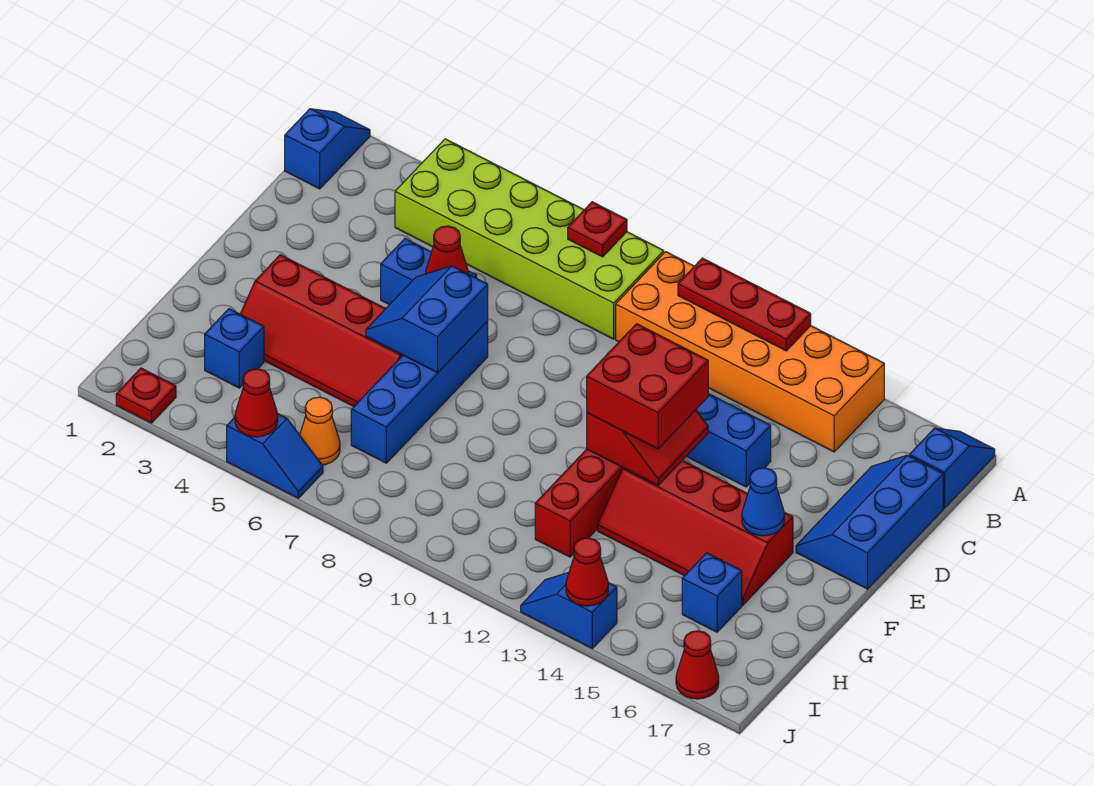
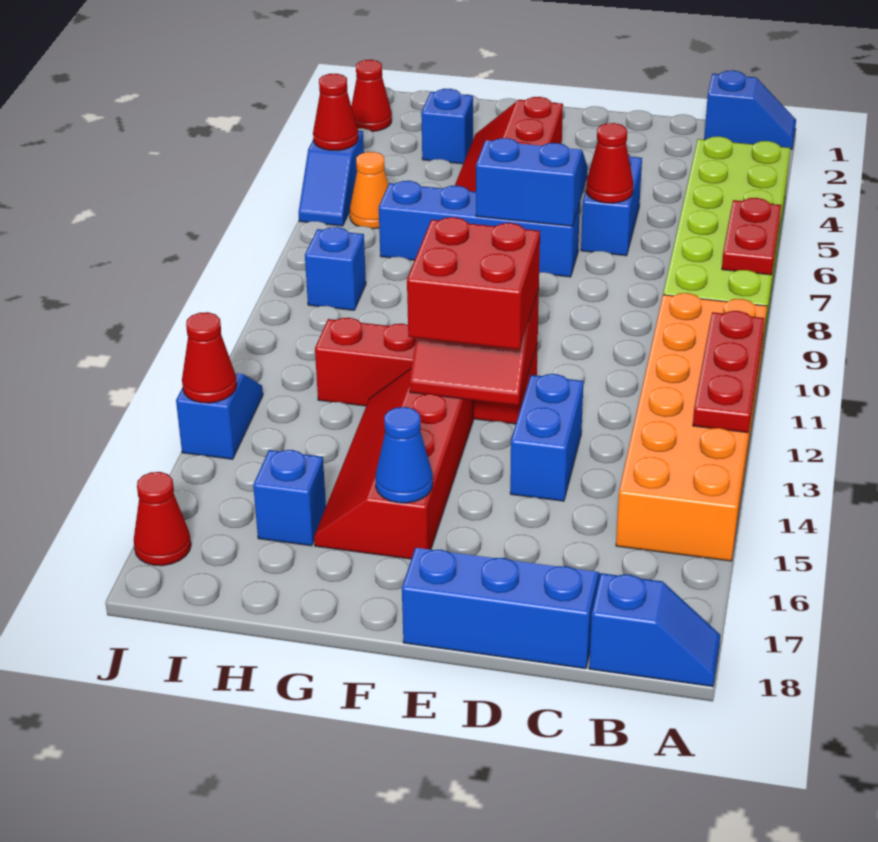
red plate A8 level 2 -> red plate A7:A8 level 2
none -> blue brick I9 level 1
red plate J2 level 1 -> red cone J2 level 1

